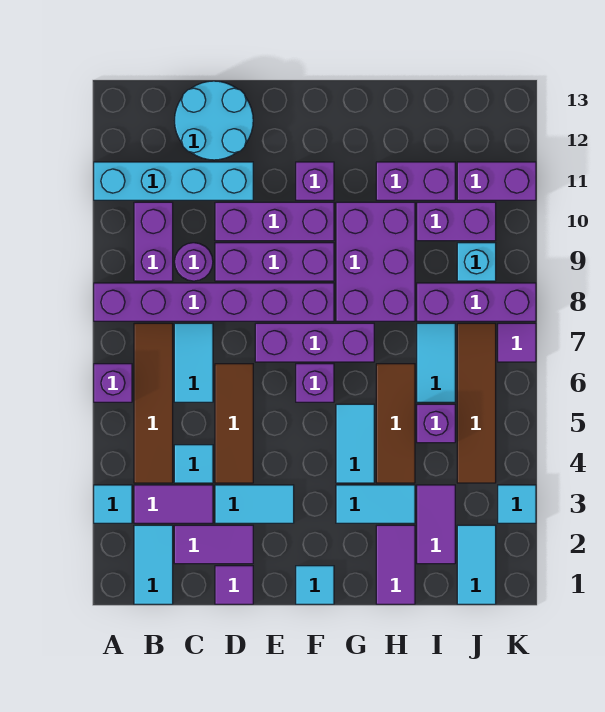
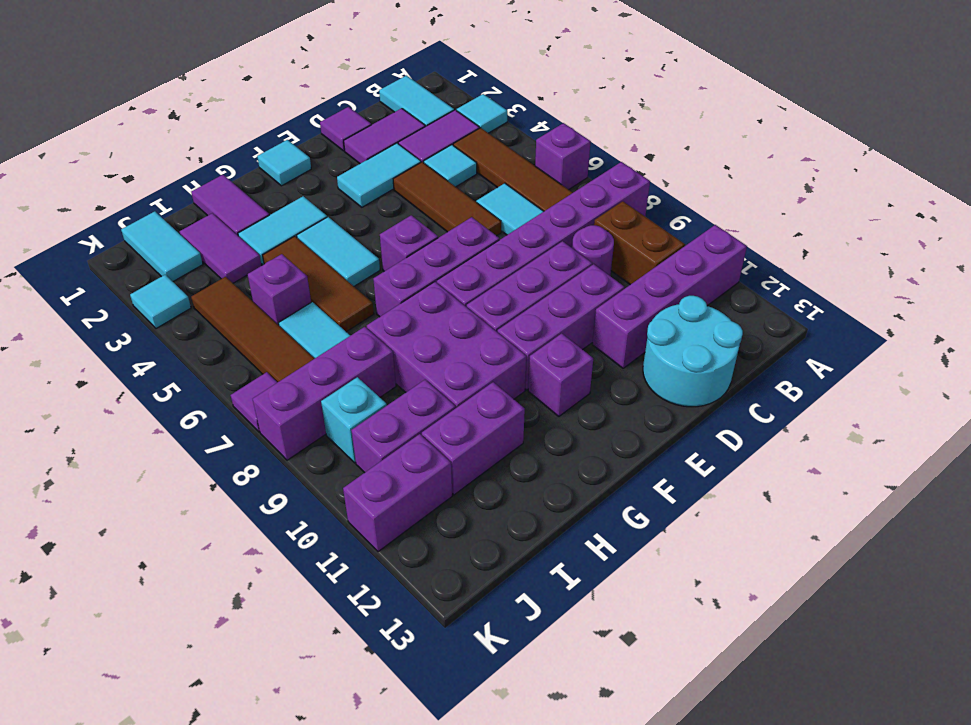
cyan brick A11:D11 level 1 -> purple brick A11:D11 level 1
purple brick B9:B10 level 1 -> brown brick B9:B10 level 1

